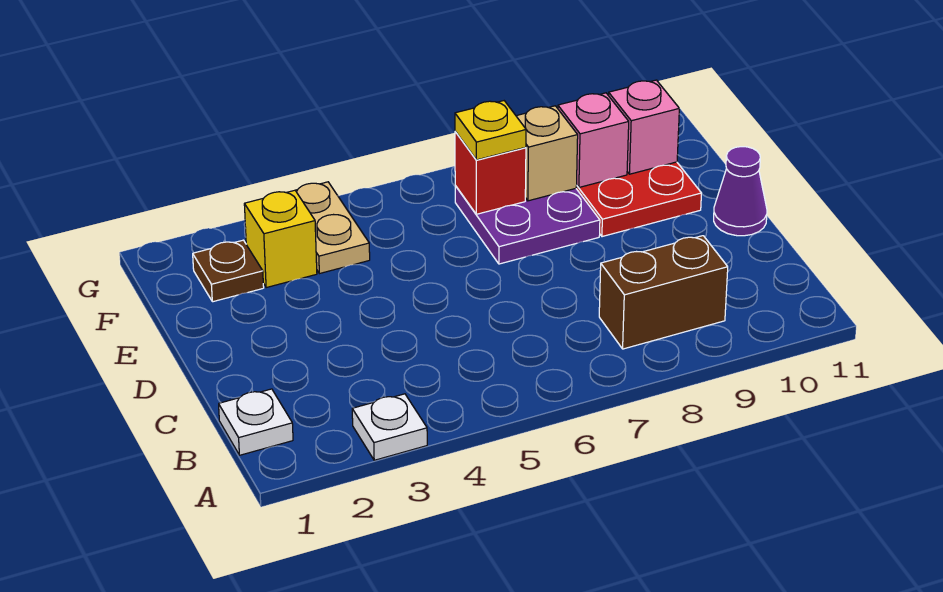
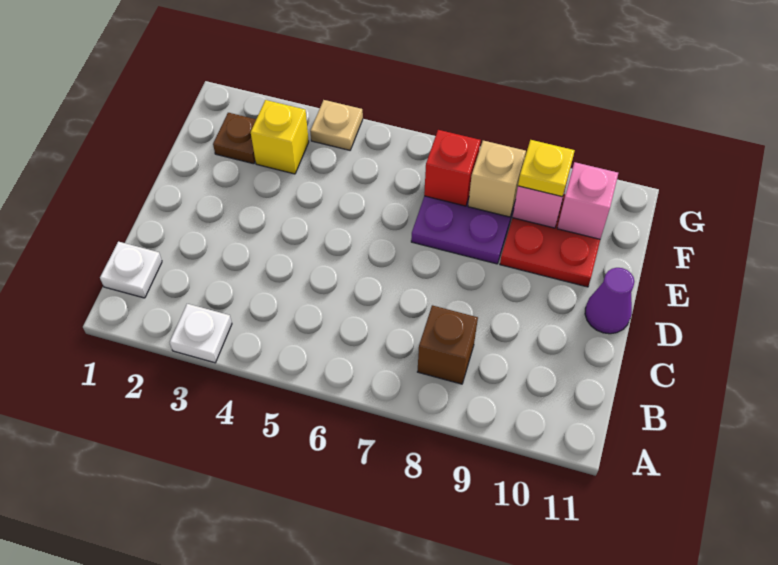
brown brick B8:B9 level 1 -> brown brick B8 level 1
tan plate F4:G4 level 1 -> tan plate G4 level 1
yellow plate F7 level 3 -> yellow plate F9 level 3

